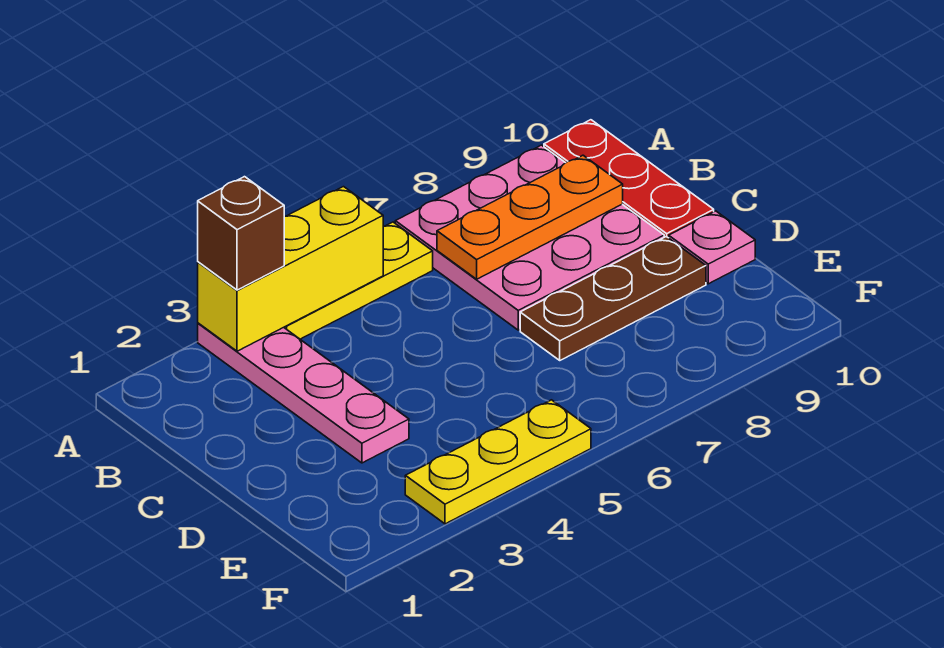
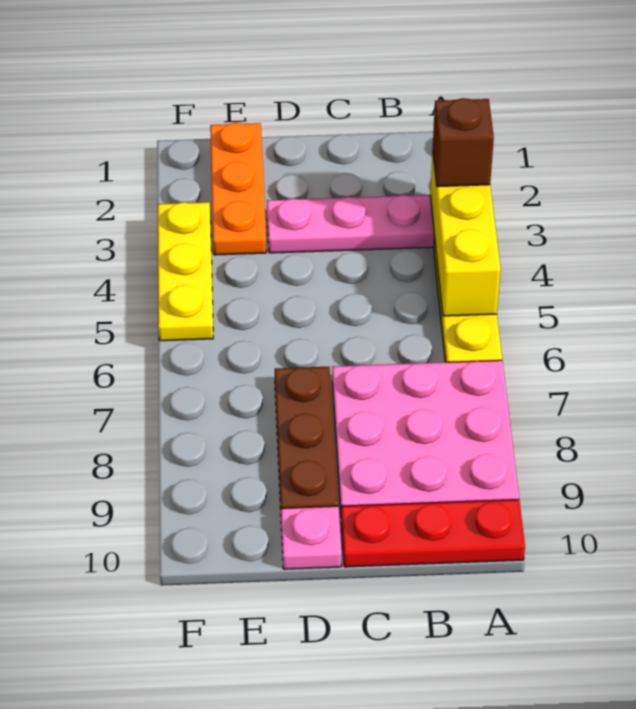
orange plate B7:B9 level 2 -> orange plate E1:E3 level 1

